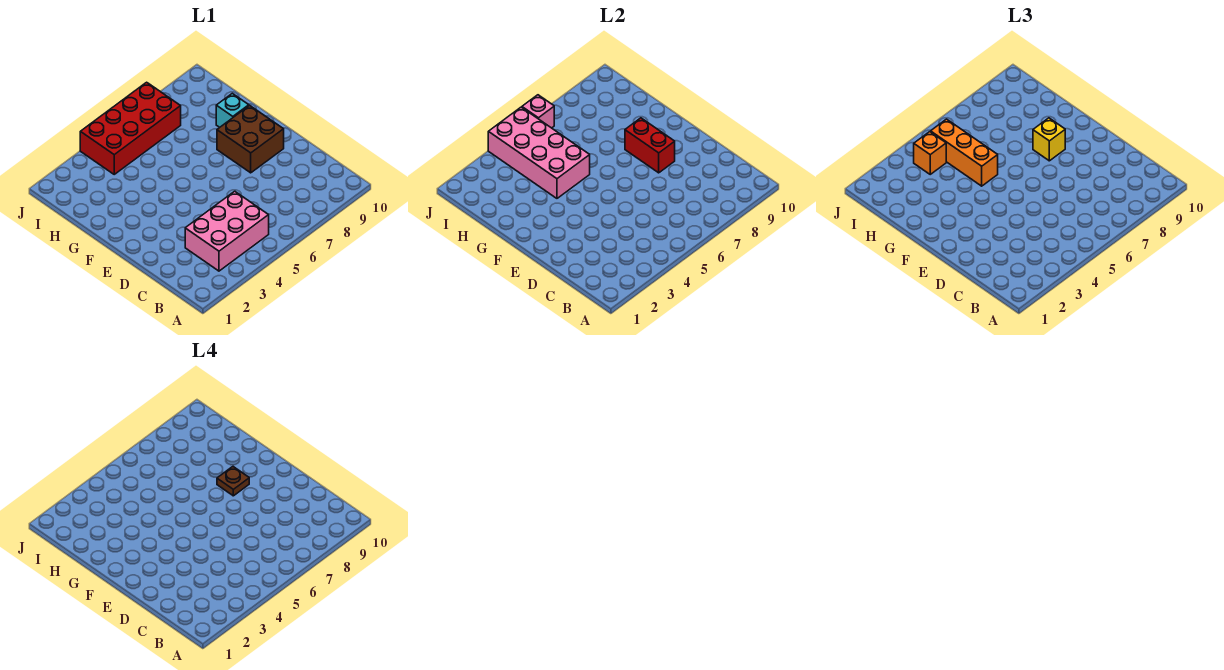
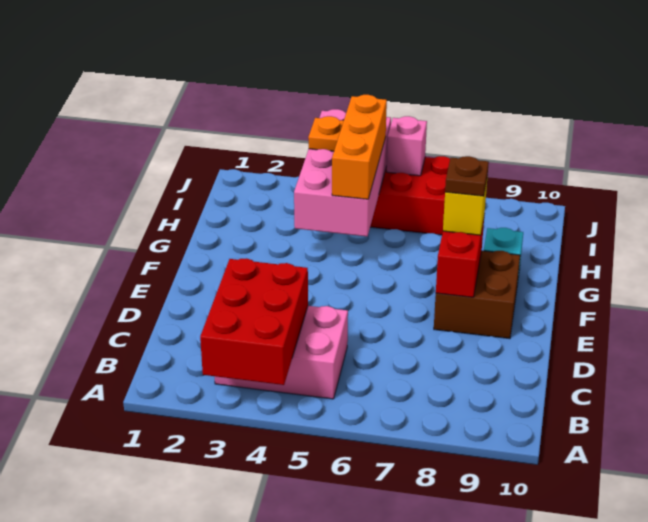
none -> red brick A3:C4 level 2
orange brick I4 level 3 -> orange plate I4 level 3

